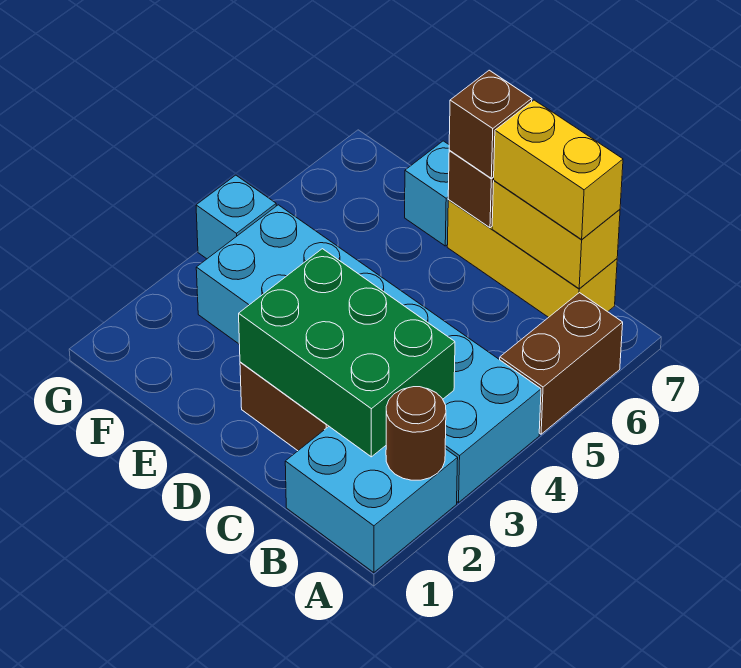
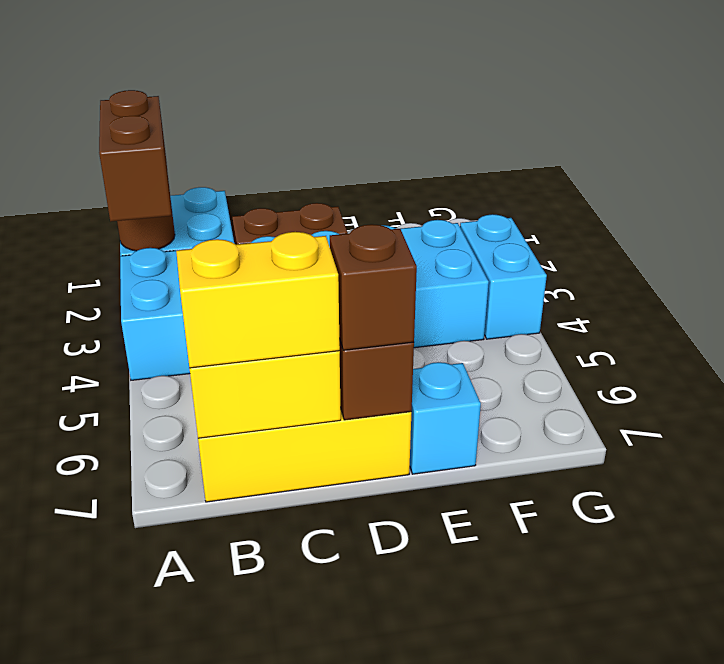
brown brick A5:A6 level 1 -> brown brick A2:A3 level 3
green brick B2:D3 level 2 -> none
cyan brick G4 level 1 -> cyan brick G3:G4 level 1

